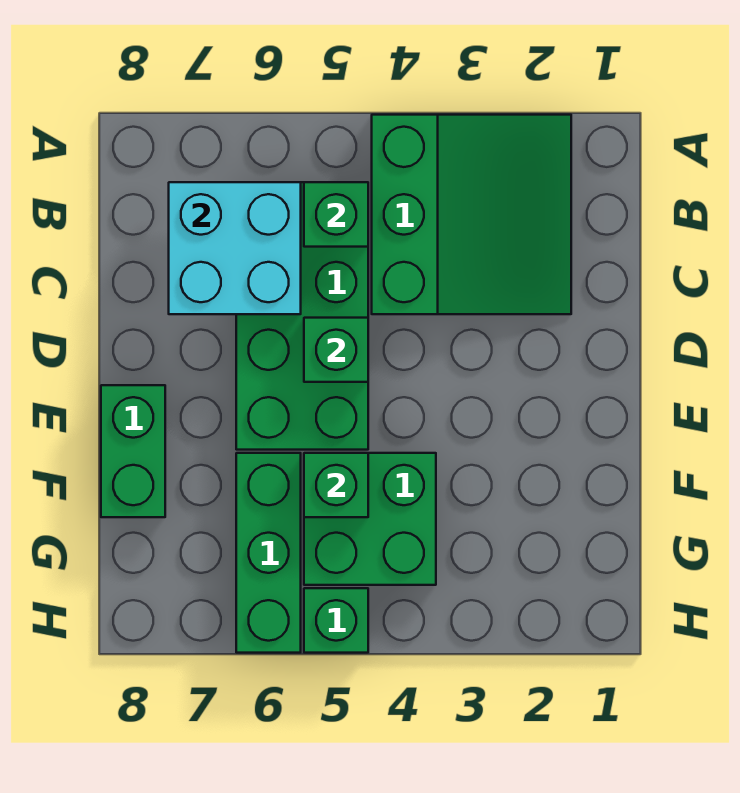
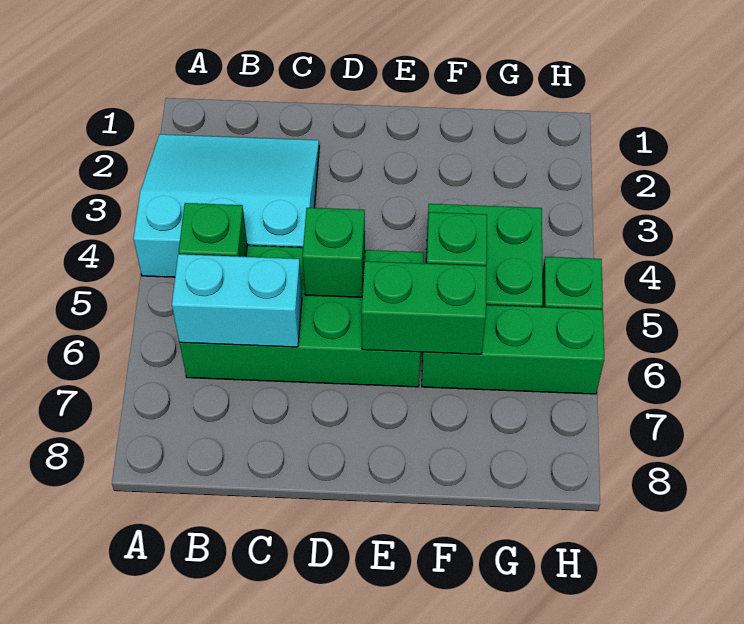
green slope A2:C4 level 1 top 4 -> cyan slope A2:C4 level 1 top 4
cyan brick B6:C7 level 2 -> cyan brick B6:C6 level 2
green brick E8:F8 level 1 -> green brick E6:F6 level 2

